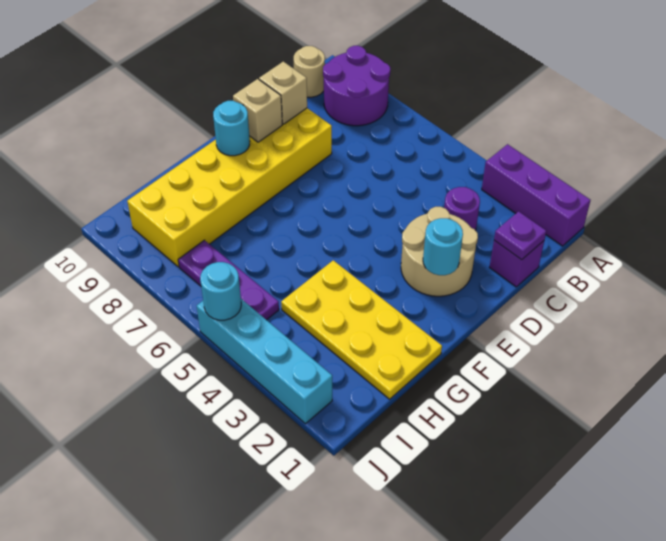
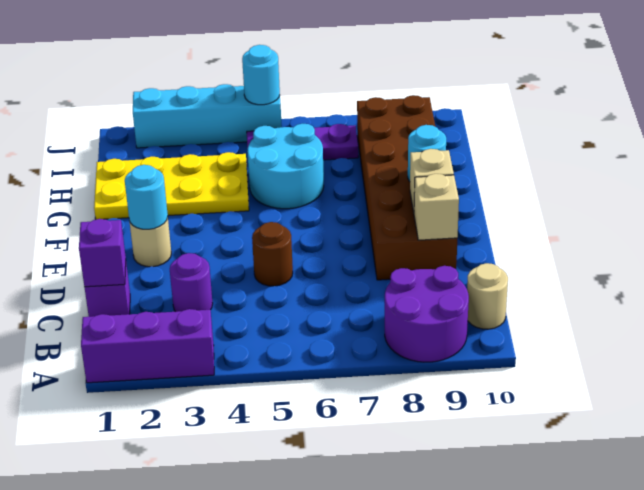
purple plate C1 level 2 -> purple brick C1 level 2
tan round brick D2:E3 level 1 -> tan round brick E2 level 1
none -> brown round brick D5 level 1
yellow brick D8:I9 level 1 -> brown brick D8:I9 level 1
none -> cyan round brick G5:H6 level 1

